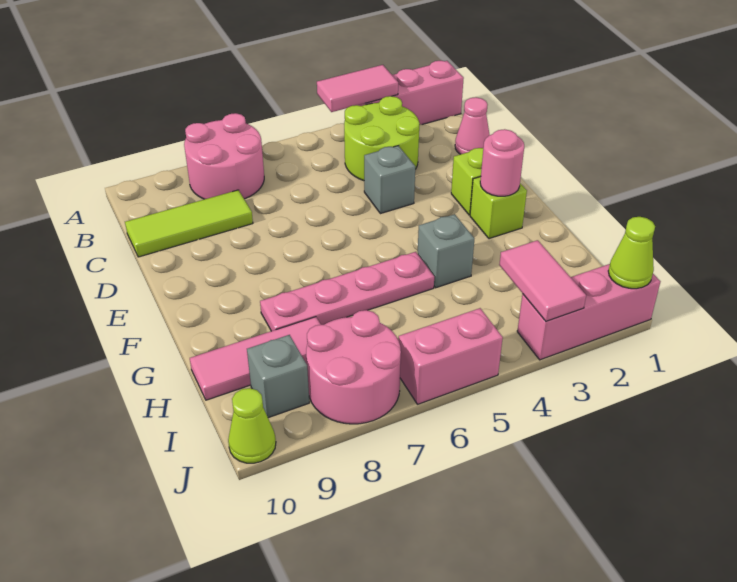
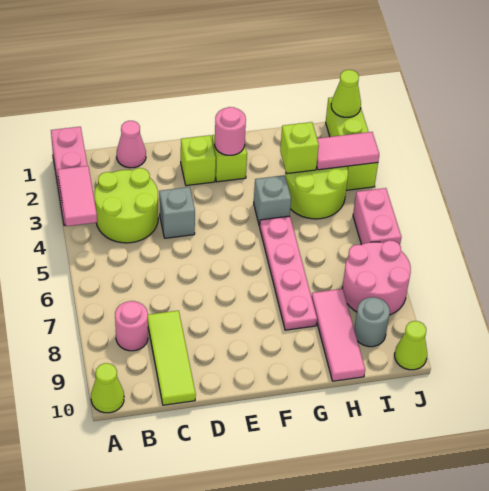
pink round brick A7:B8 level 1 -> pink round brick B8 level 1
none -> lime cone A10 level 1
none -> lime round brick H3:I4 level 1
none -> lime brick H3 level 2
grey brick I9 level 1 -> grey round brick I9 level 1
pink brick J1:J3 level 1 -> lime brick J1:J3 level 1

